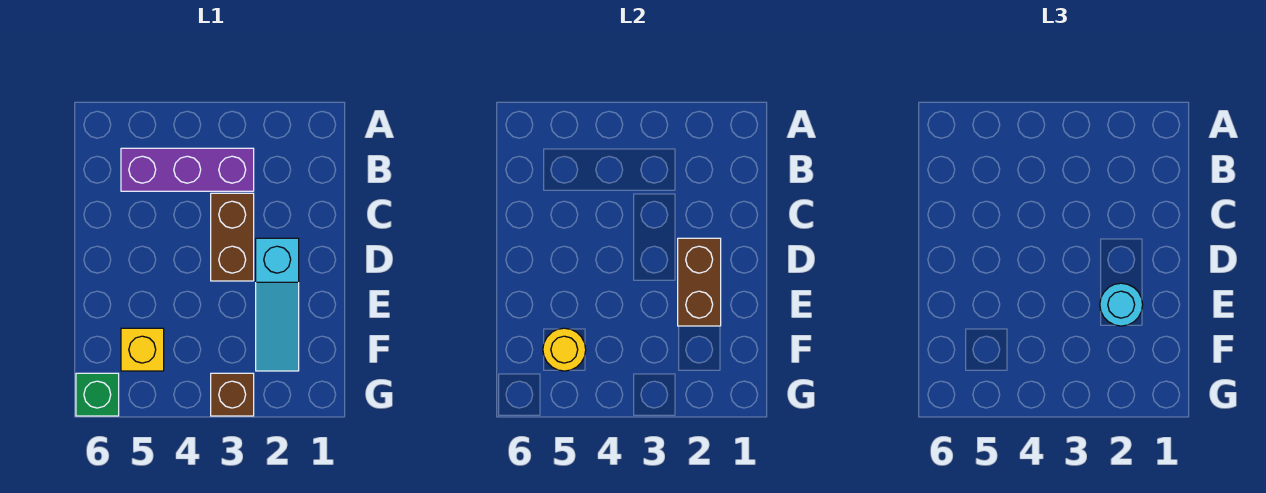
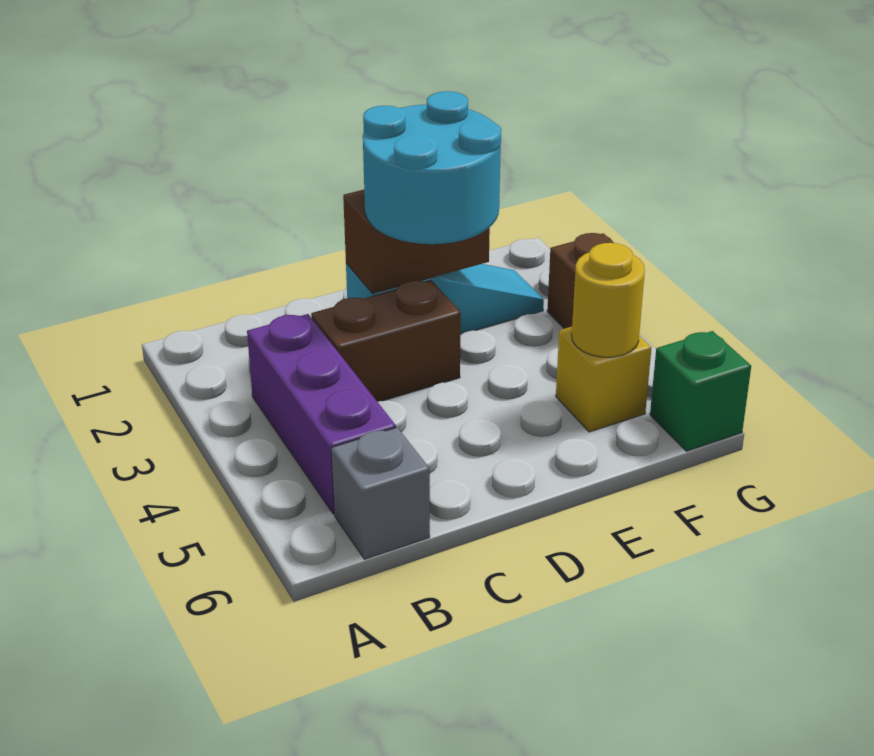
none -> grey brick B6 level 1
cyan round brick E2 level 3 -> cyan round brick D2:E3 level 3

